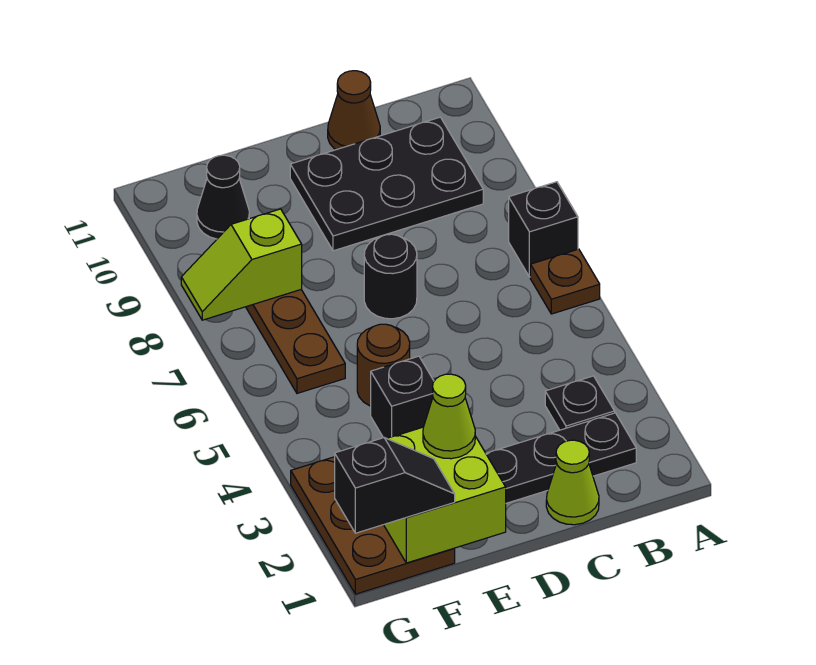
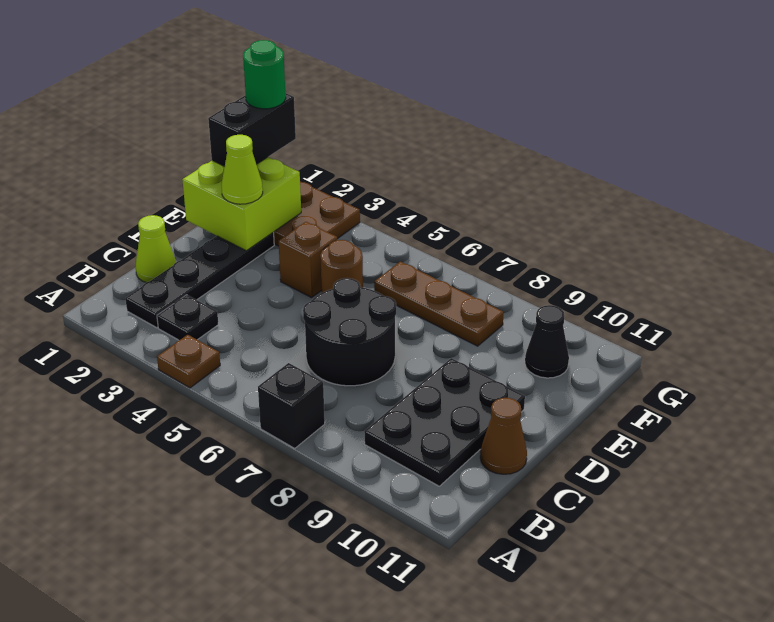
brown plate A6 level 1 -> brown plate A4 level 1
black round brick D7 level 1 -> black round brick C6:D7 level 1
black brick E4 level 1 -> brown brick E4 level 1
black slope F1:G1 level 3 top G -> black brick F1:G1 level 3
lime slope F8:G8 level 2 top F -> none
none -> green round brick G1 level 4

